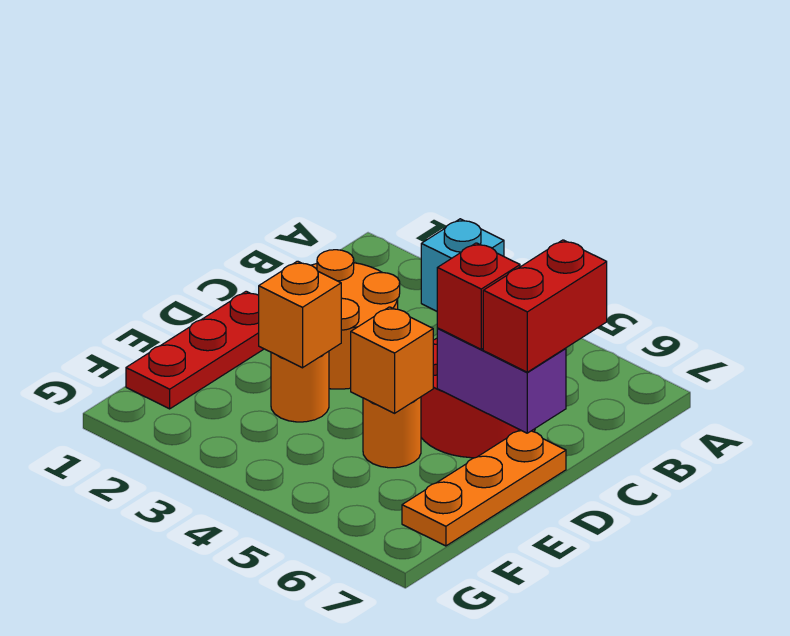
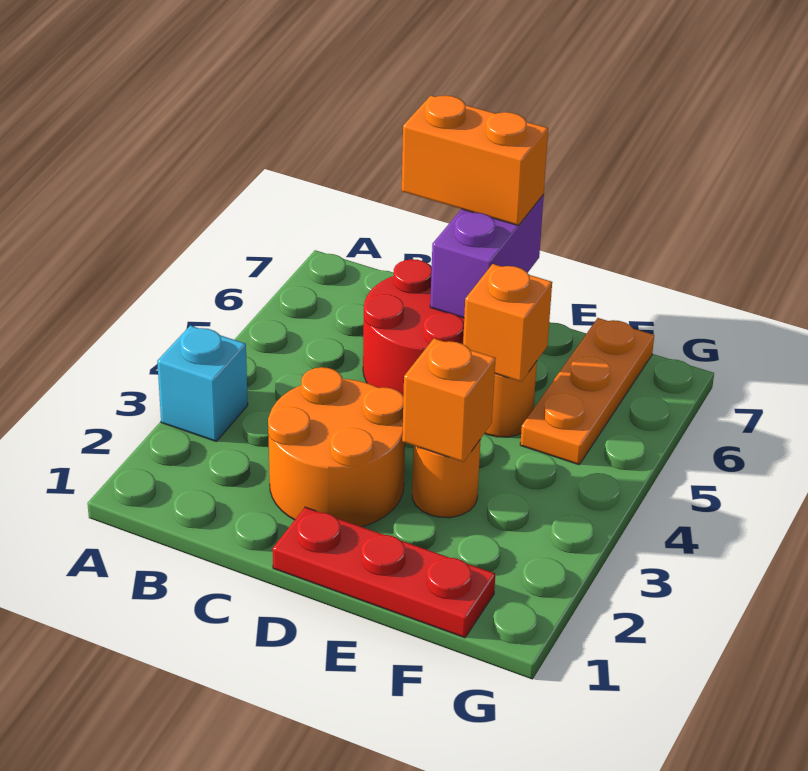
red brick C7:D7 level 3 -> orange brick C7:D7 level 3
red brick D6 level 3 -> none
orange plate D7:F7 level 1 -> orange plate F5:F7 level 1

